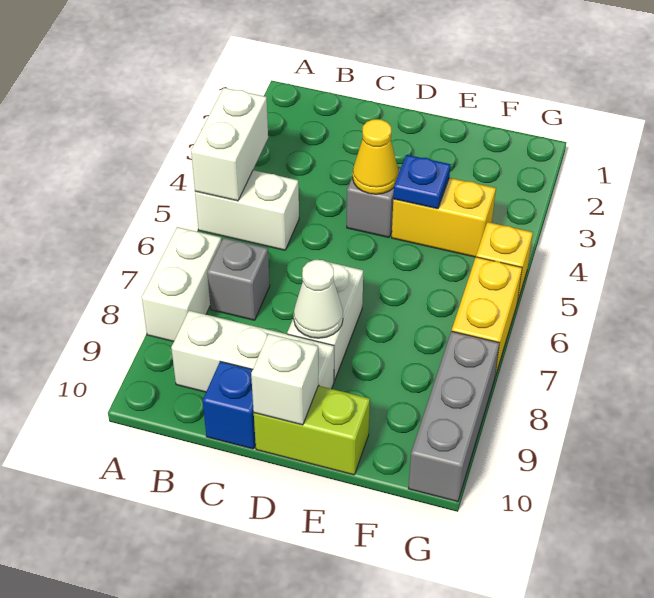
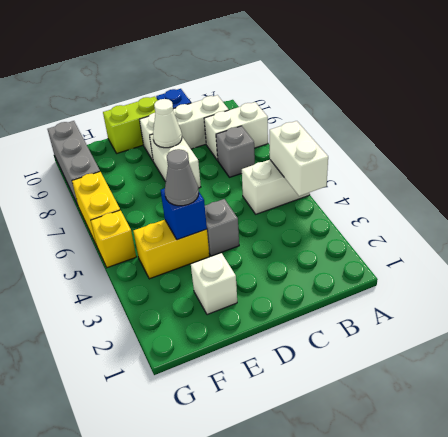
white brick A7:A8 level 1 -> white brick A8:B8 level 1
yellow cone D4 level 2 -> none
white brick D10 level 2 -> white brick E2 level 1
blue plate E4 level 2 -> blue brick E4 level 2
none -> grey cone E4 level 3

